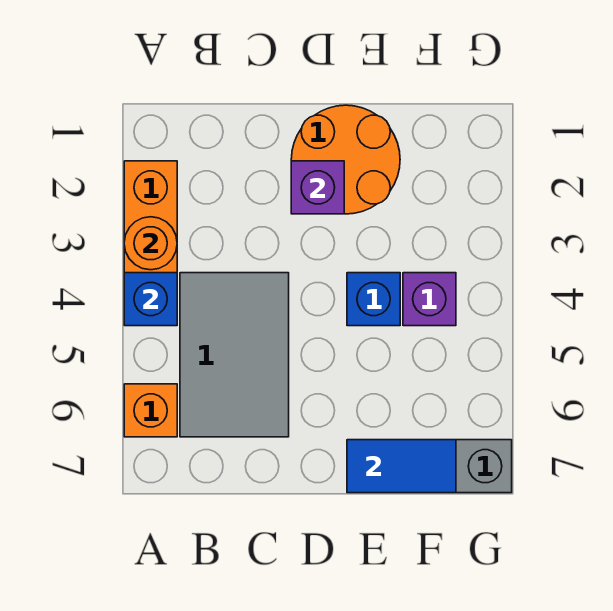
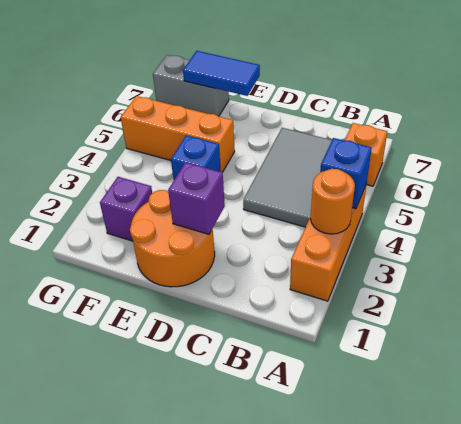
none -> orange brick E5:G5 level 1
purple brick F4 level 1 -> purple brick F2 level 1

